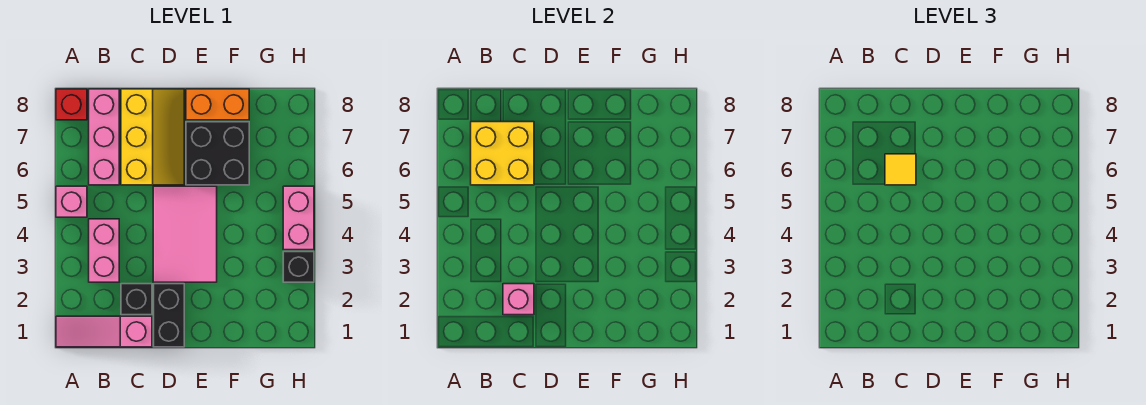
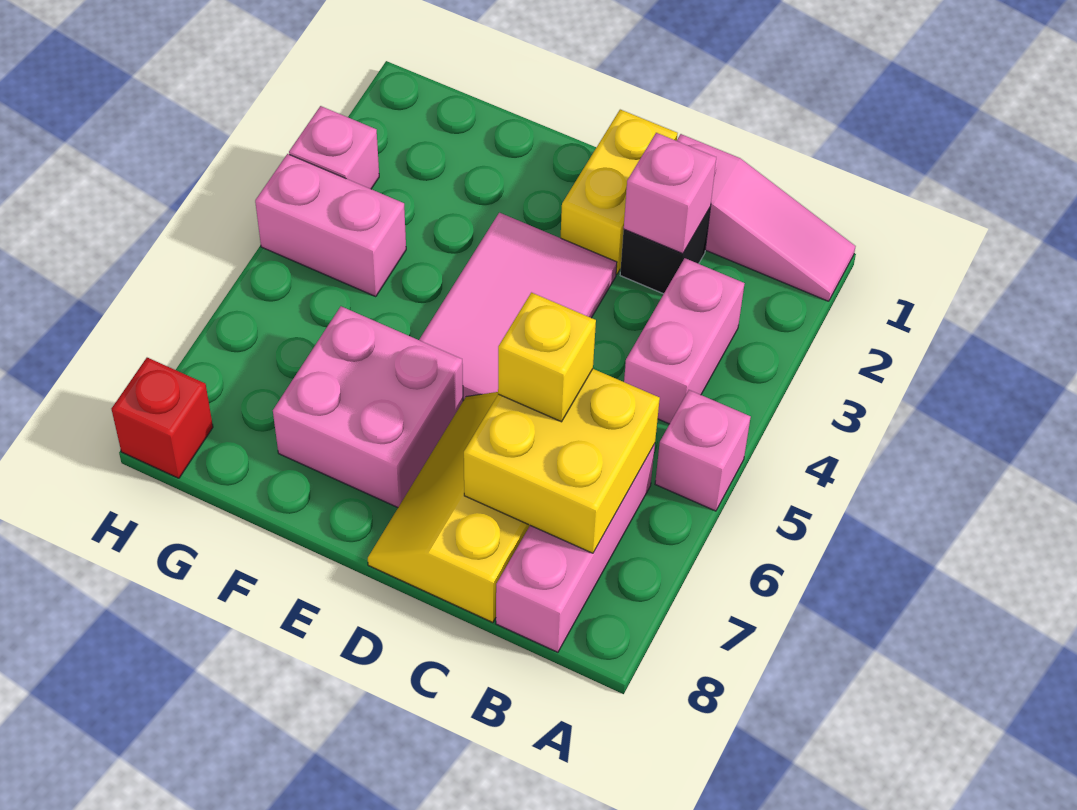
red brick A8 level 1 -> red brick H8 level 1
yellow tile C6 level 3 -> yellow brick C6 level 3
black brick D1:D2 level 1 -> yellow brick D1:D2 level 1
black brick E6:F7 level 1 -> pink brick E6:F7 level 1
orange brick E8:F8 level 1 -> none
black brick H3 level 1 -> pink brick H3 level 1
pink brick H4:H5 level 1 -> pink brick G4:H4 level 1

